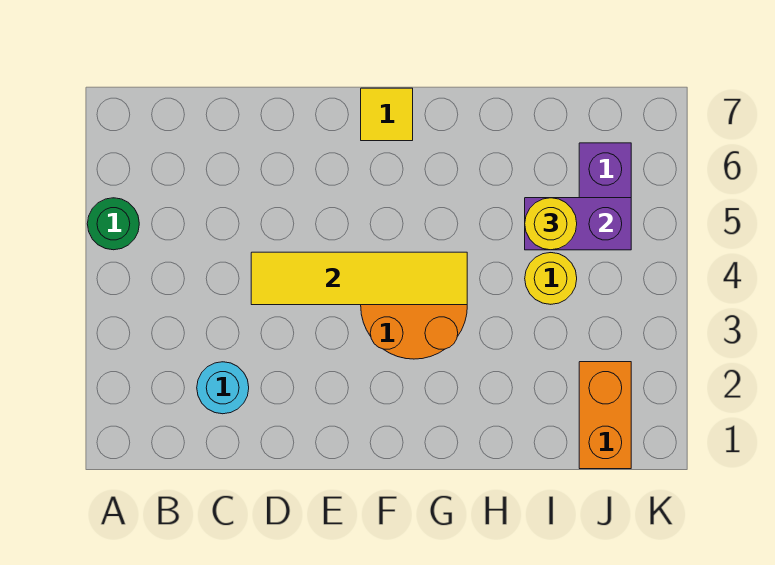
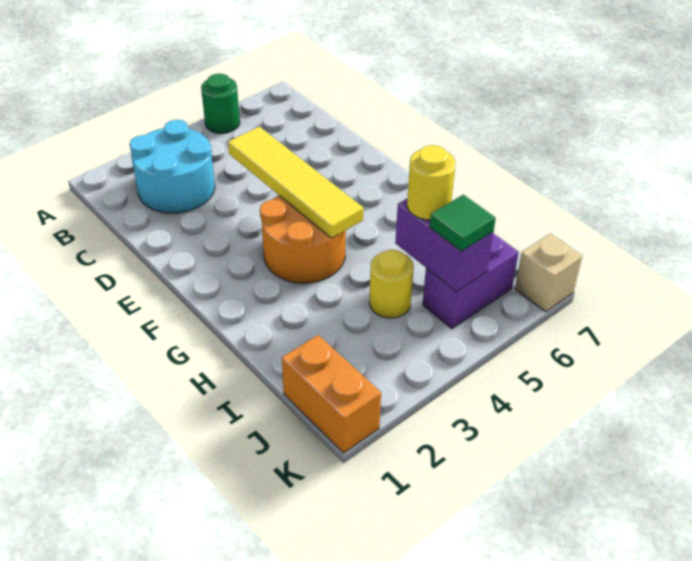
cyan round brick C2 level 1 -> cyan round brick B2:C3 level 1
yellow tile F7 level 1 -> none
orange brick J1:J2 level 1 -> orange brick J1:K1 level 1
none -> green tile J5 level 3
none -> tan brick K7 level 1

